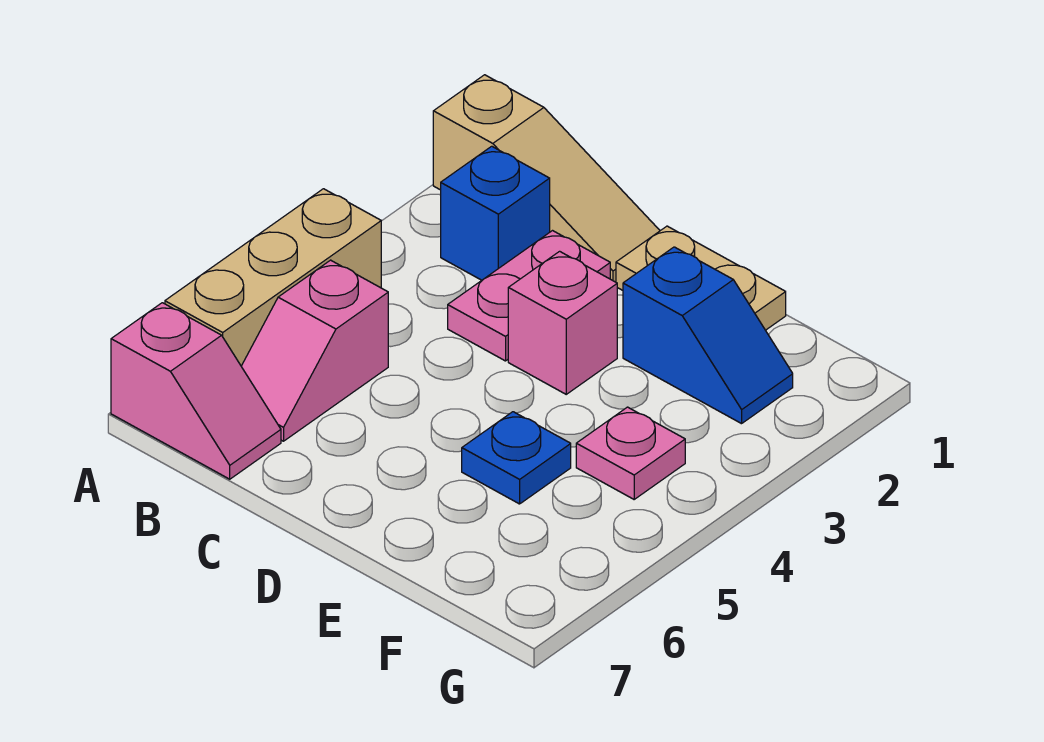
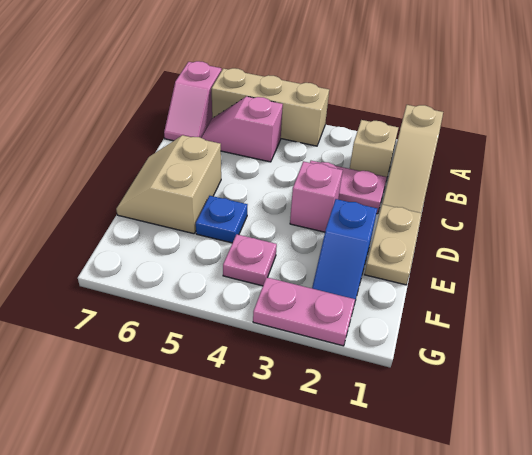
blue brick B2 level 1 -> tan brick B2 level 1
none -> tan slope D6:E7 level 1 top 6
none -> pink plate G2:G3 level 1

